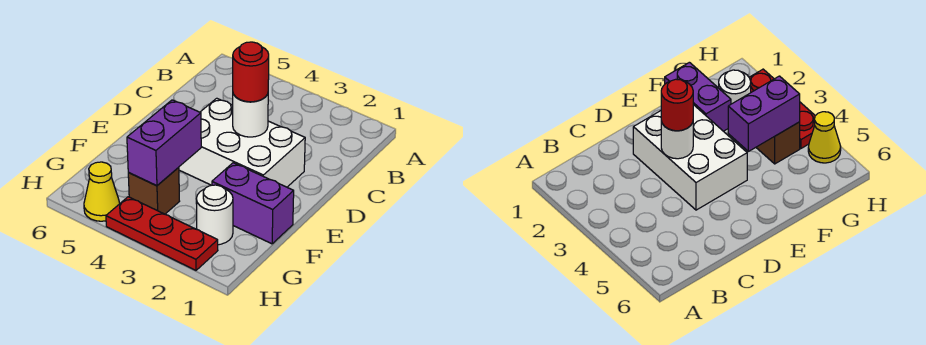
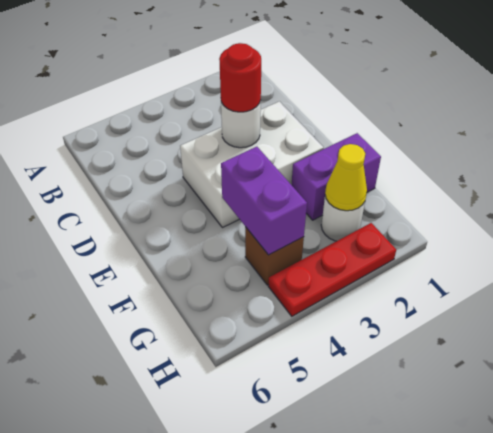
yellow cone H5 level 1 -> yellow cone G2 level 2

